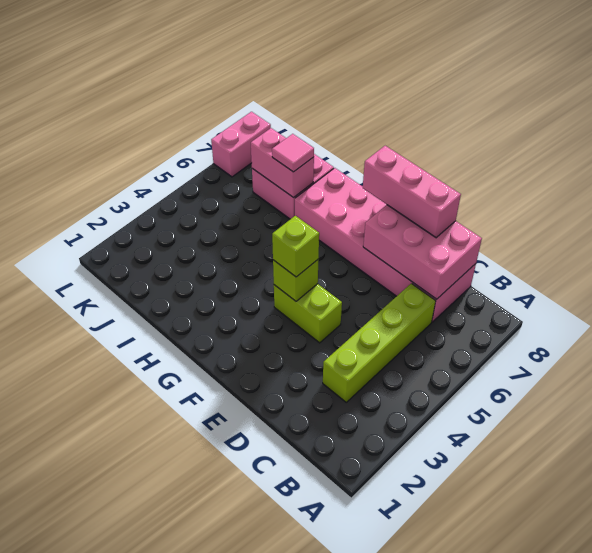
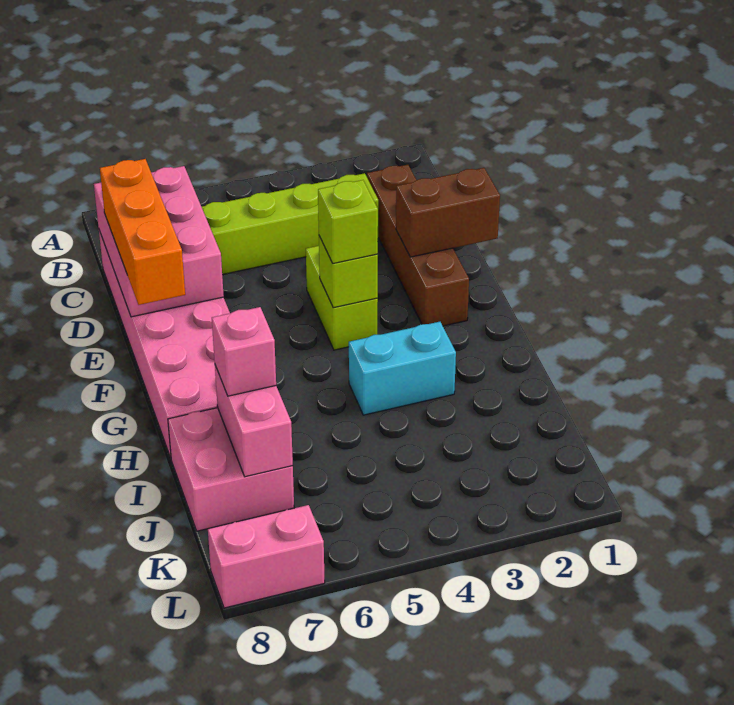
none -> brown brick C2:F2 level 1
pink brick D8:F8 level 3 -> orange brick D8:F8 level 3
none -> brown brick E1:E2 level 2
none -> cyan brick H3:H4 level 1
pink tile I7 level 3 -> pink brick I7 level 3

